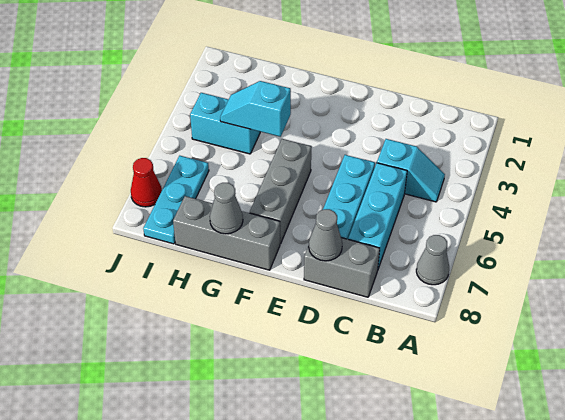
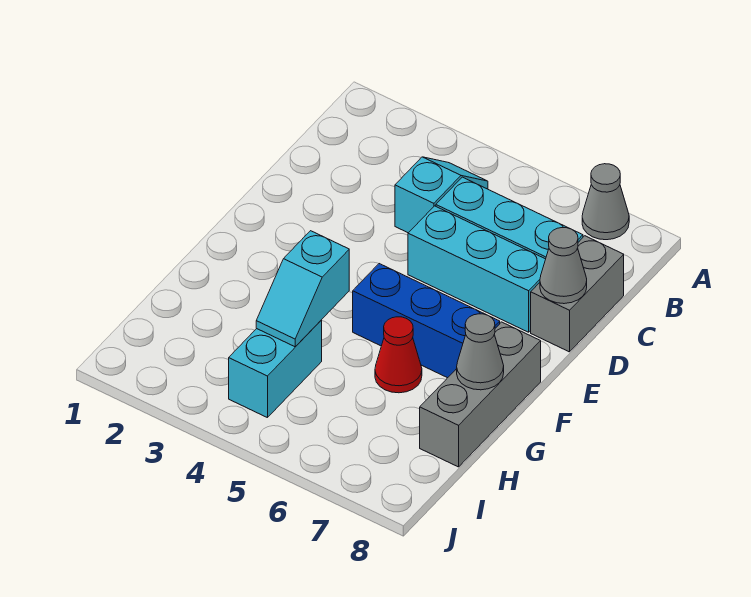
grey brick F5:F7 level 1 -> blue brick F5:F7 level 1
cyan plate I6:I8 level 1 -> none
red cone J7 level 1 -> red cone G6 level 1

